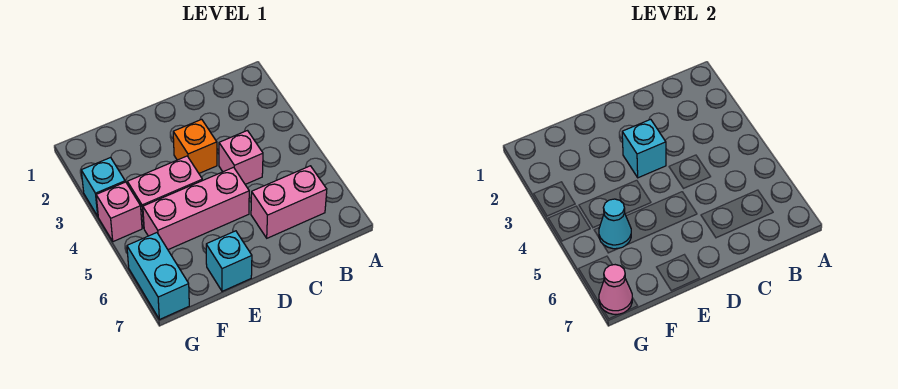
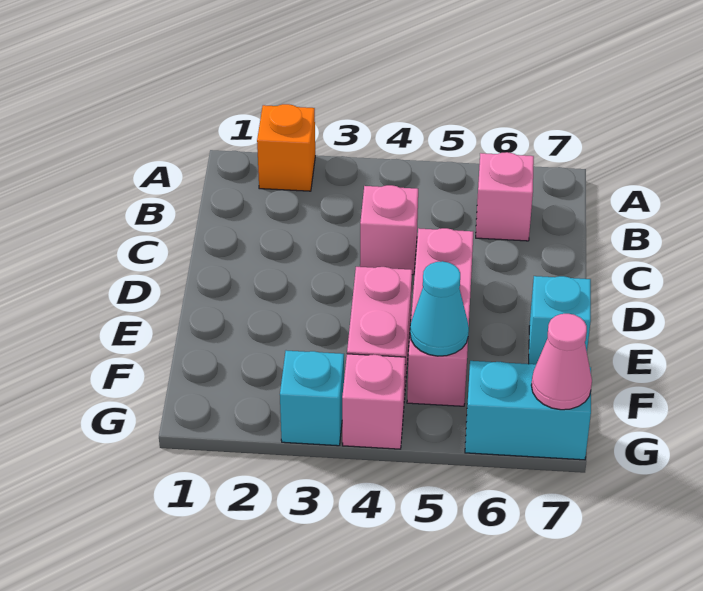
pink brick B6:C6 level 1 -> pink brick B6 level 1
orange brick D3 level 1 -> orange brick A2 level 1
cyan brick D3 level 2 -> none

